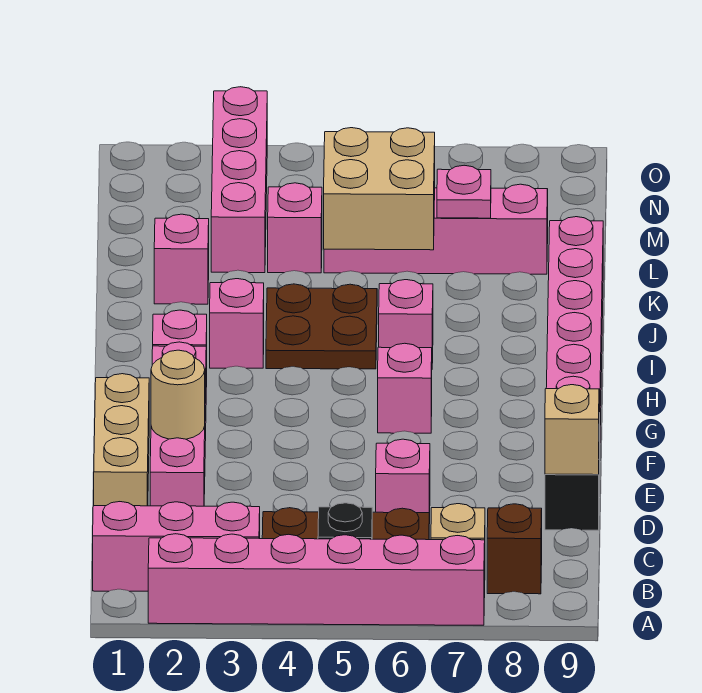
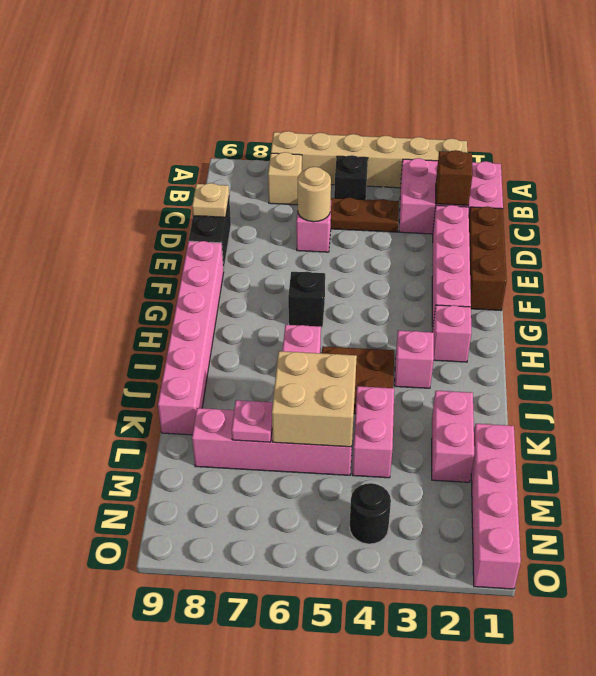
pink brick A2:A7 level 1 -> tan brick A2:A7 level 1
pink brick B1:B3 level 1 -> pink brick B1:C3 level 1
brown brick B8 level 1 -> brown brick C2 level 2
tan brick D1:F1 level 1 -> brown brick D1:F1 level 1
tan brick D9 level 2 -> tan plate D9 level 2
tan round brick E2 level 2 -> tan round brick D6 level 2
pink brick G6 level 1 -> black brick G6 level 1
pink brick K2 level 1 -> pink brick K2:L2 level 1
pink brick L3:O3 level 1 -> pink brick L1:O1 level 1
pink brick L4 level 1 -> pink brick K4:L4 level 1
none -> black round brick N4 level 1

